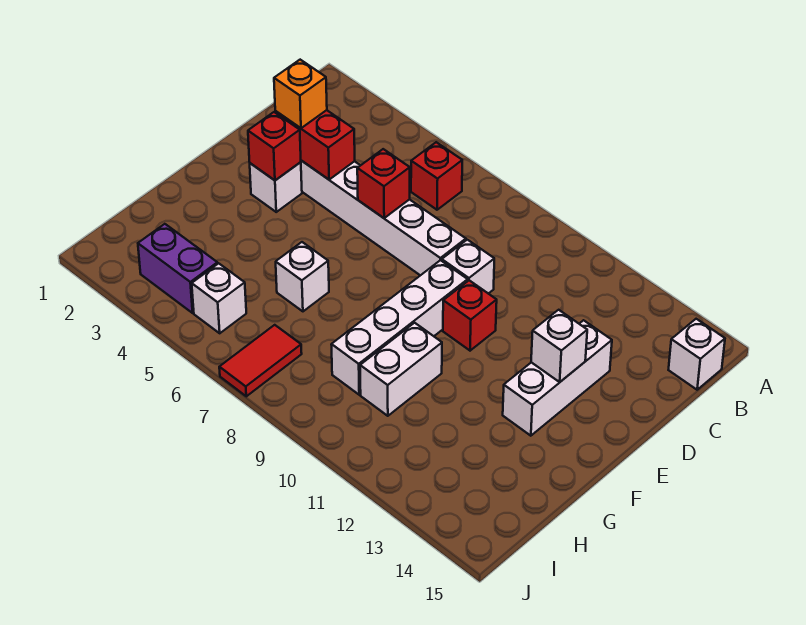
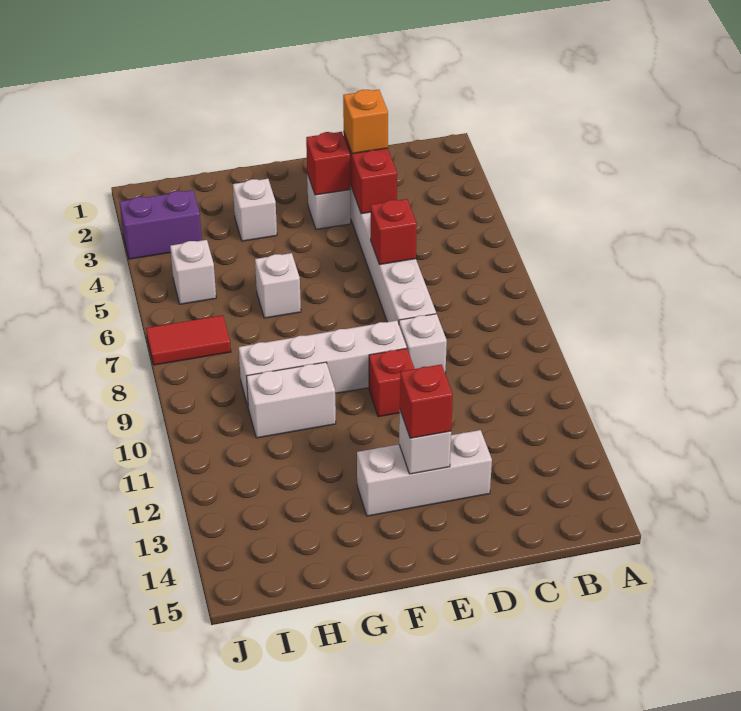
red brick B6 level 1 -> red brick E13 level 3
white brick B15 level 1 -> white brick G3 level 1
purple brick I3:I4 level 1 -> purple brick I3:J3 level 1

